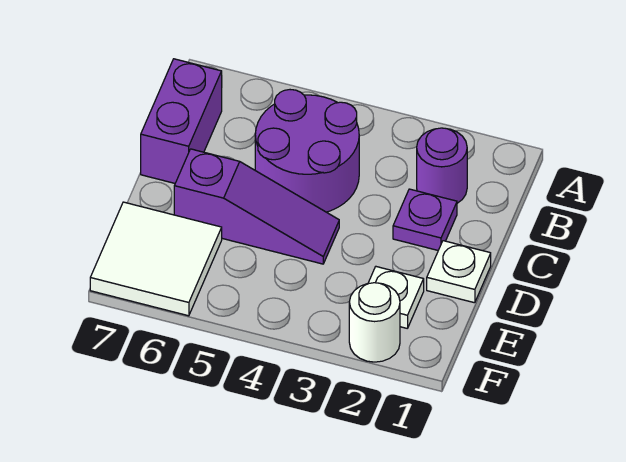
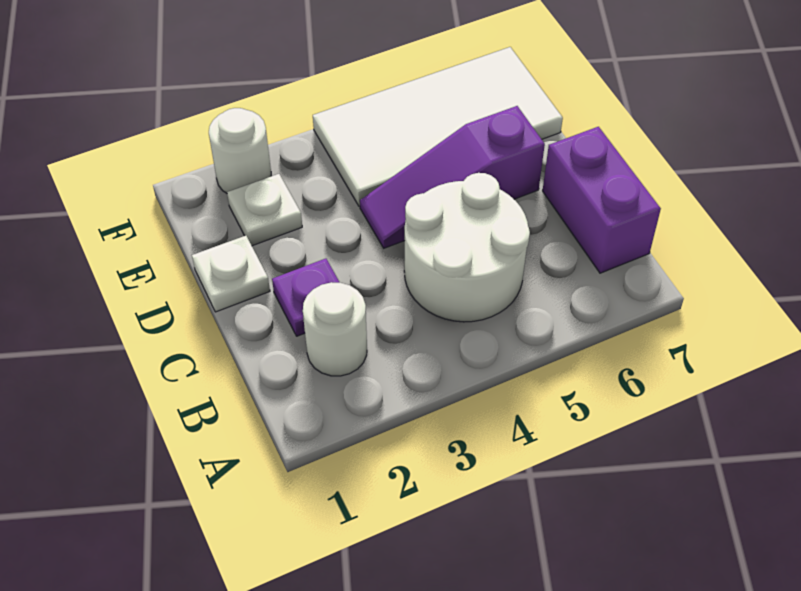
purple round brick B2 level 1 -> white round brick B2 level 1
purple round brick B4:C5 level 1 -> white round brick B4:C5 level 1
white tile E6:F7 level 1 -> white tile E4:F7 level 1

